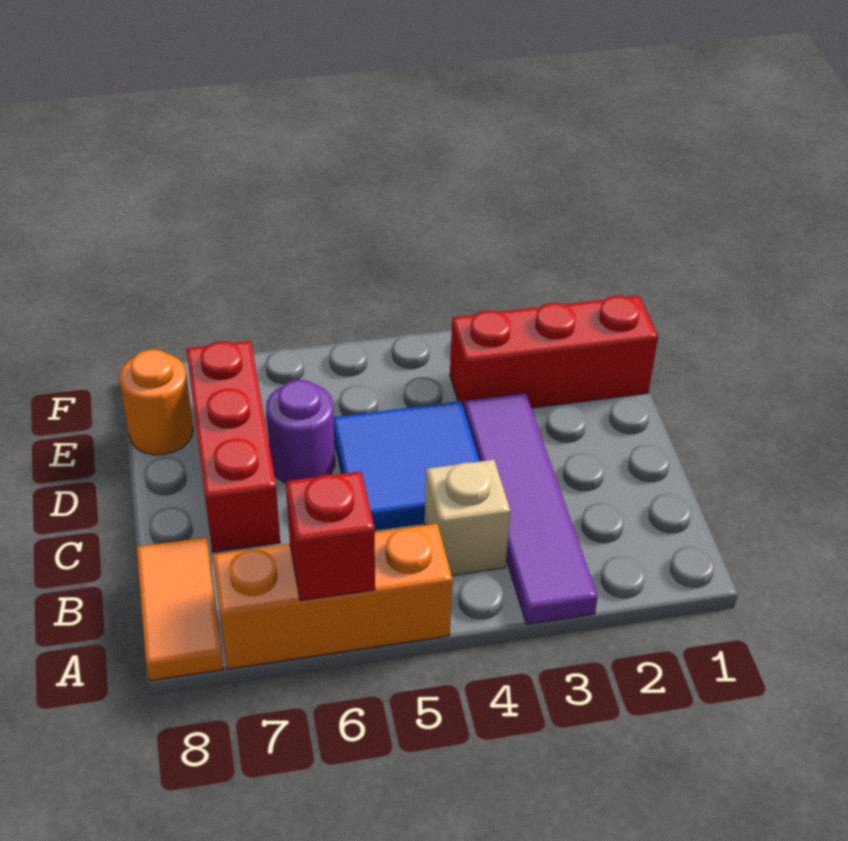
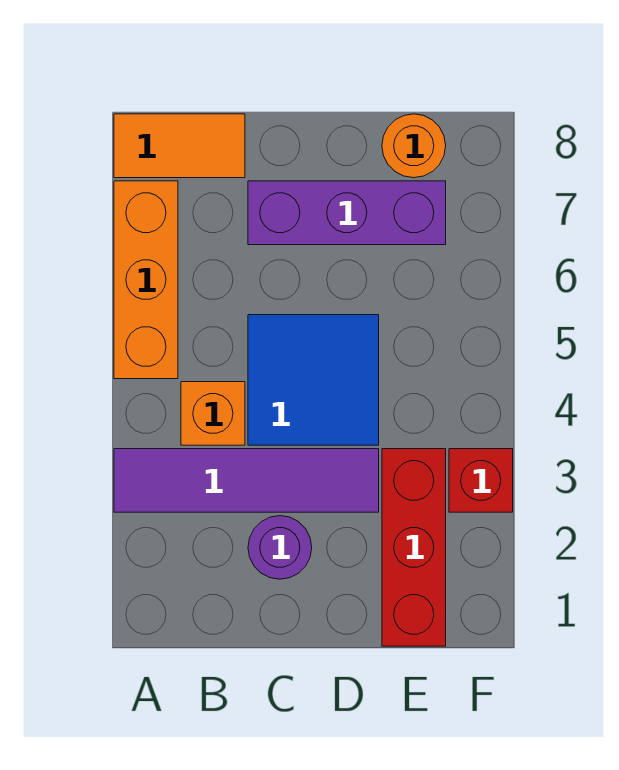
red brick A6 level 2 -> red brick F3 level 1
tan brick B4 level 1 -> orange brick B4 level 1
red brick C7:E7 level 1 -> purple brick C7:E7 level 1
purple round brick D6 level 1 -> purple round brick C2 level 1

